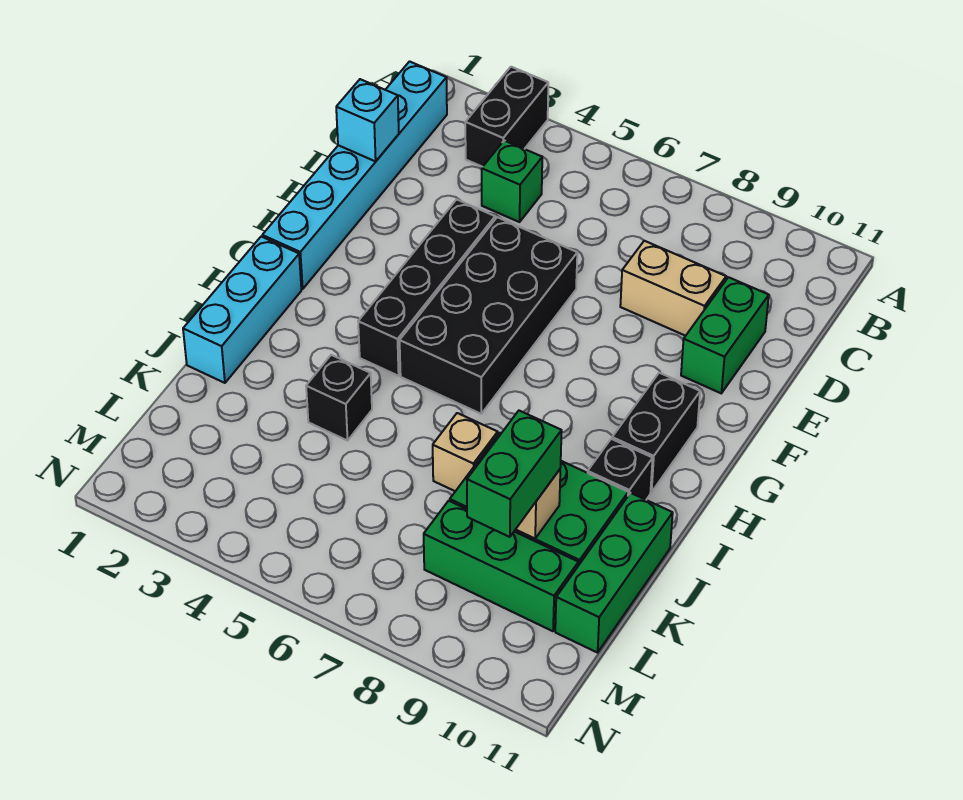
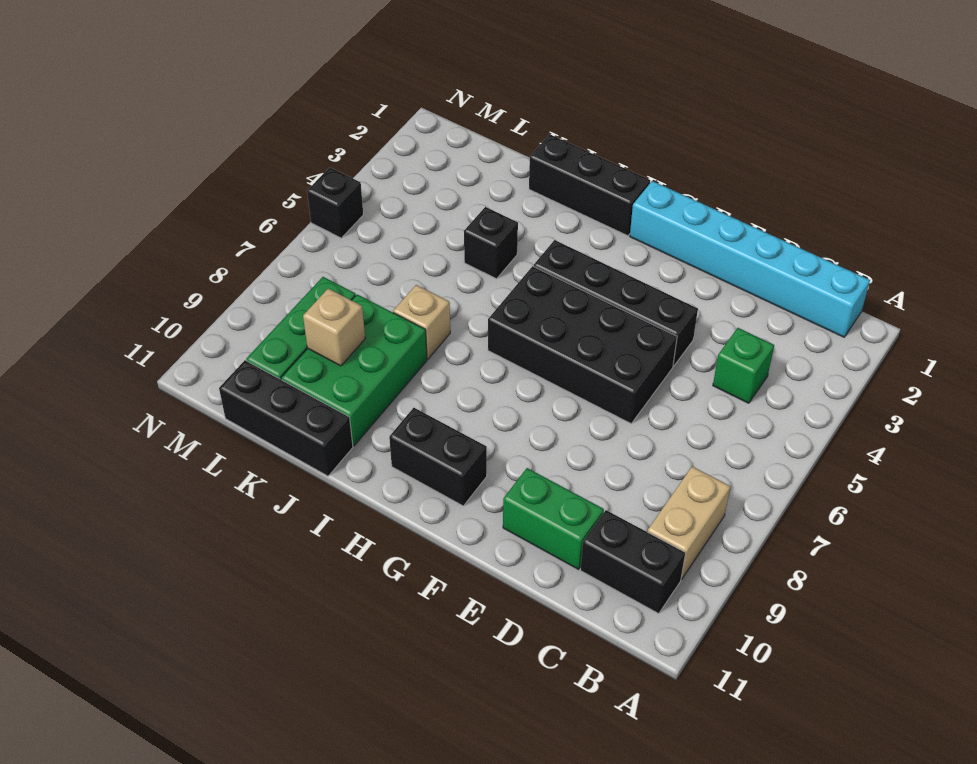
black brick A3:B3 level 1 -> black brick B10:C10 level 1
cyan brick D1 level 2 -> none
tan brick D8:D9 level 1 -> tan brick B8:B9 level 1
cyan brick H1:J1 level 1 -> black brick H1:J1 level 1
black brick I10 level 1 -> black brick N5 level 1
green brick J11:L11 level 1 -> black brick J11:L11 level 1
green brick K9:L9 level 3 -> none

